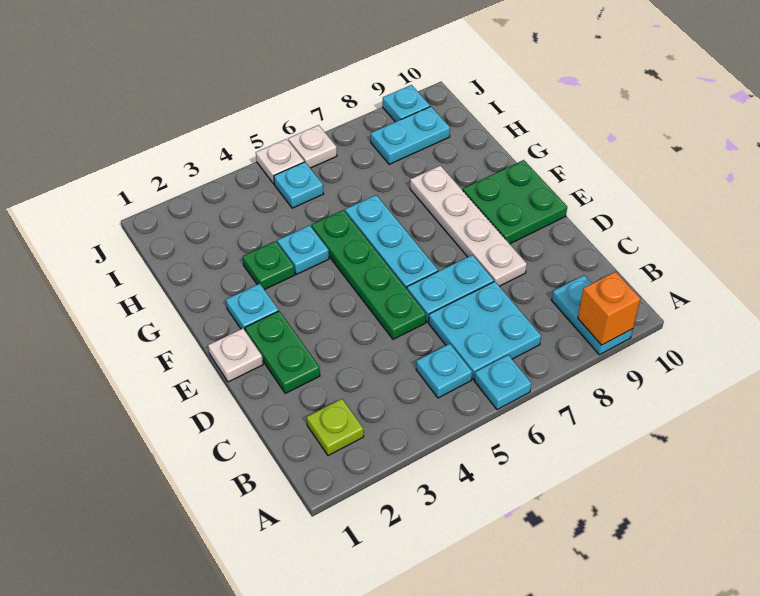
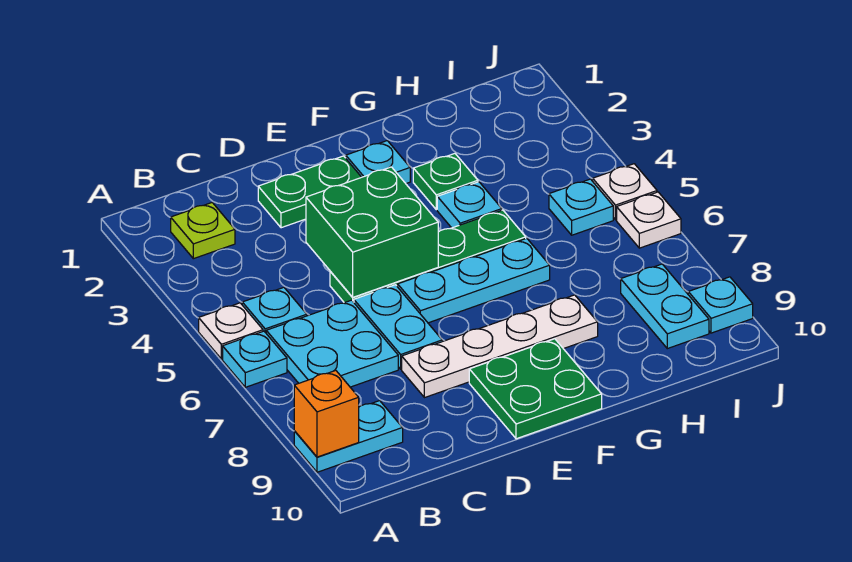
none -> green brick D4:E5 level 2
white plate E1 level 1 -> white plate A5 level 1

